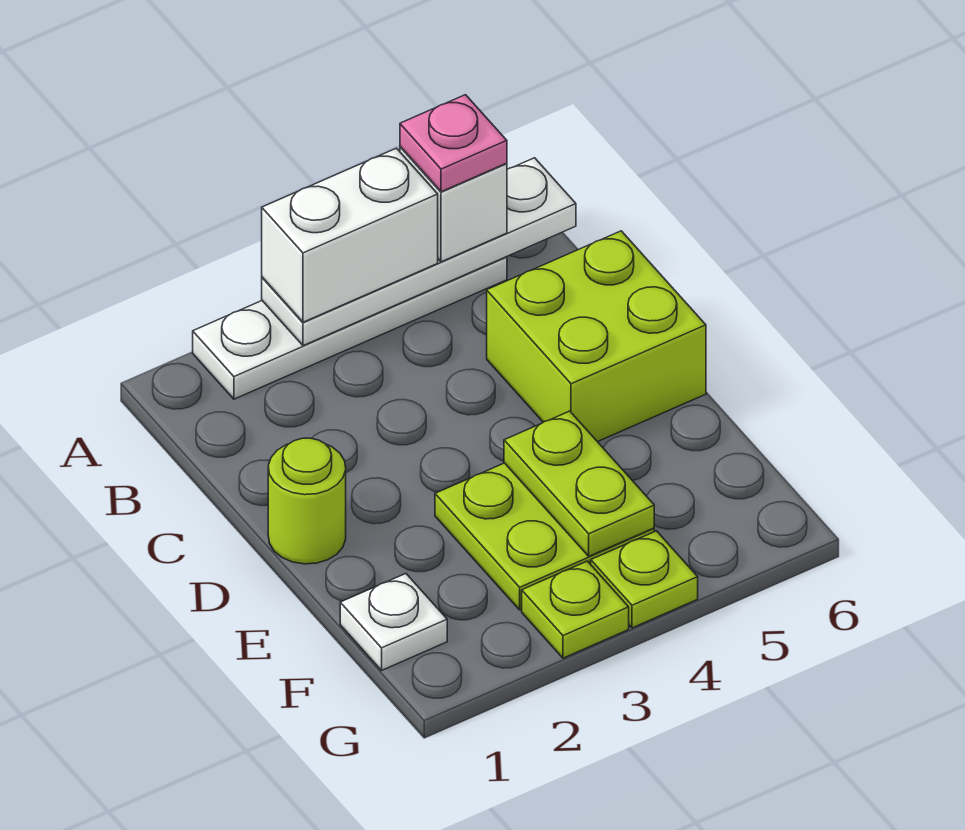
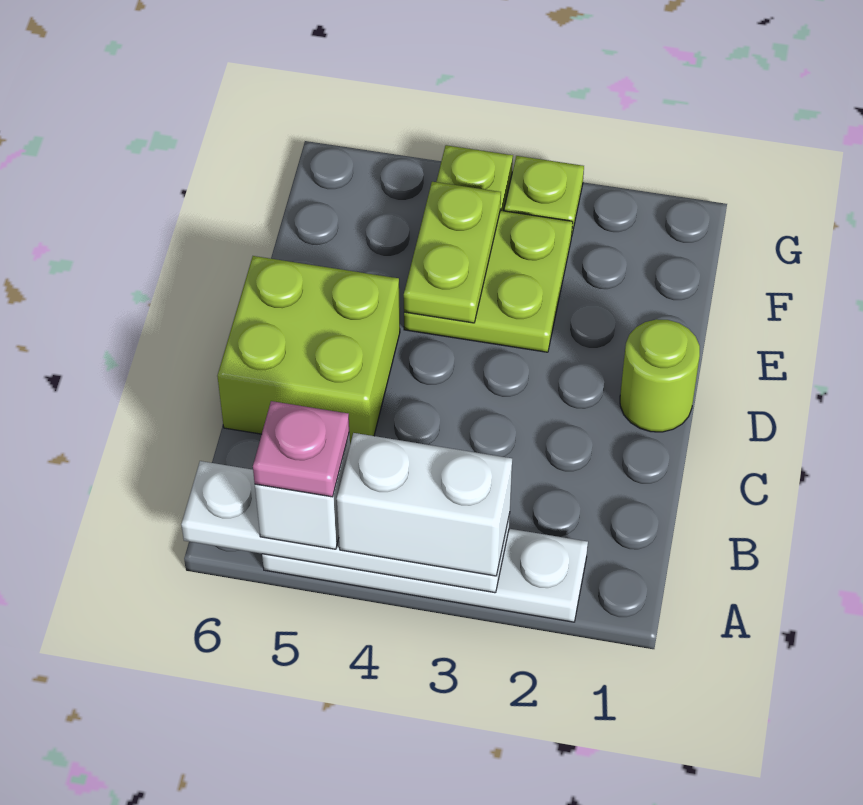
white plate F1 level 1 -> none

